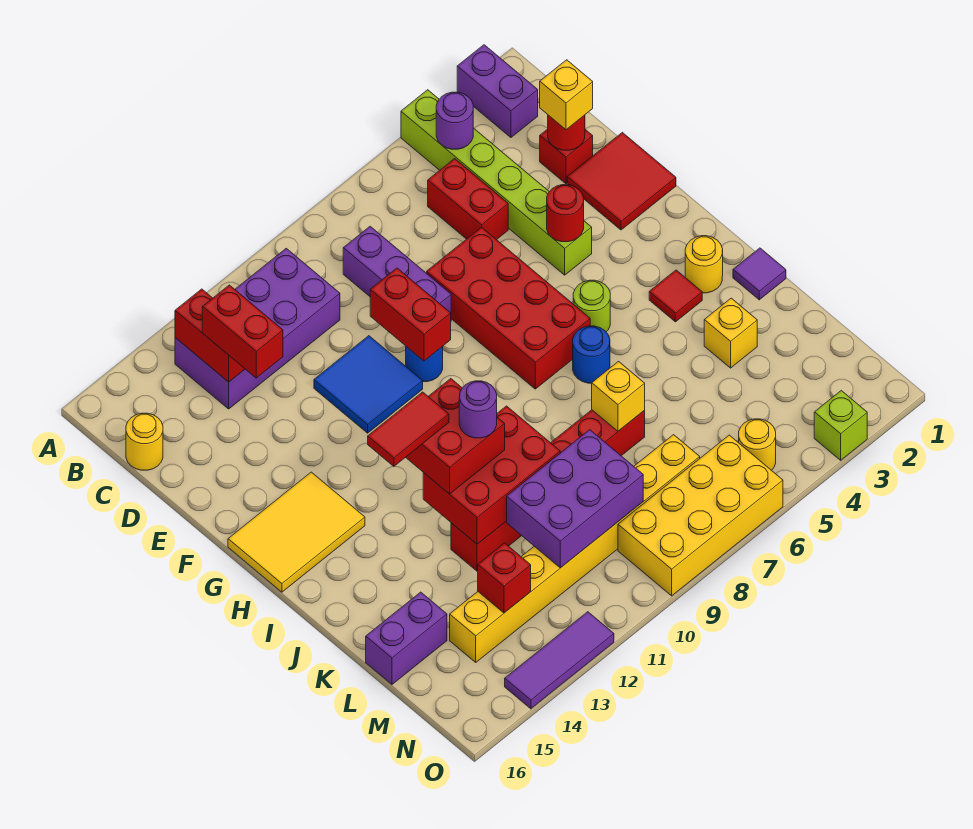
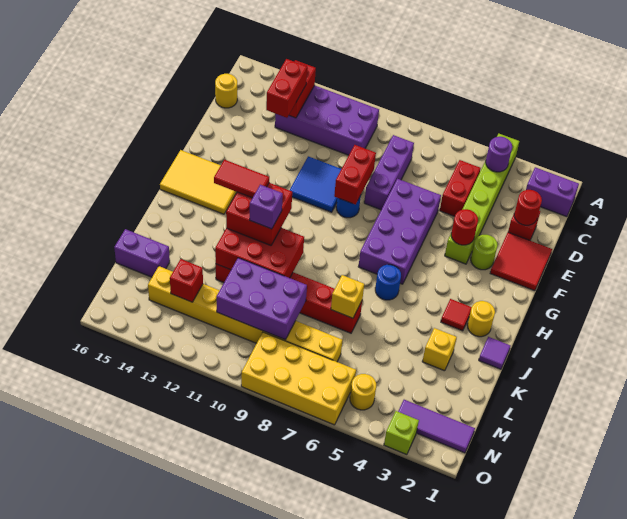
purple brick A2:B2 level 1 -> purple brick B1:B2 level 1
yellow brick D2 level 3 -> none
red brick E6:H7 level 1 -> purple brick E6:H7 level 1
lime round brick H5 level 1 -> lime round brick F3 level 1
purple round brick J11 level 4 -> purple brick J11 level 4
purple tile O12:O14 level 1 -> purple tile N1:N3 level 1

